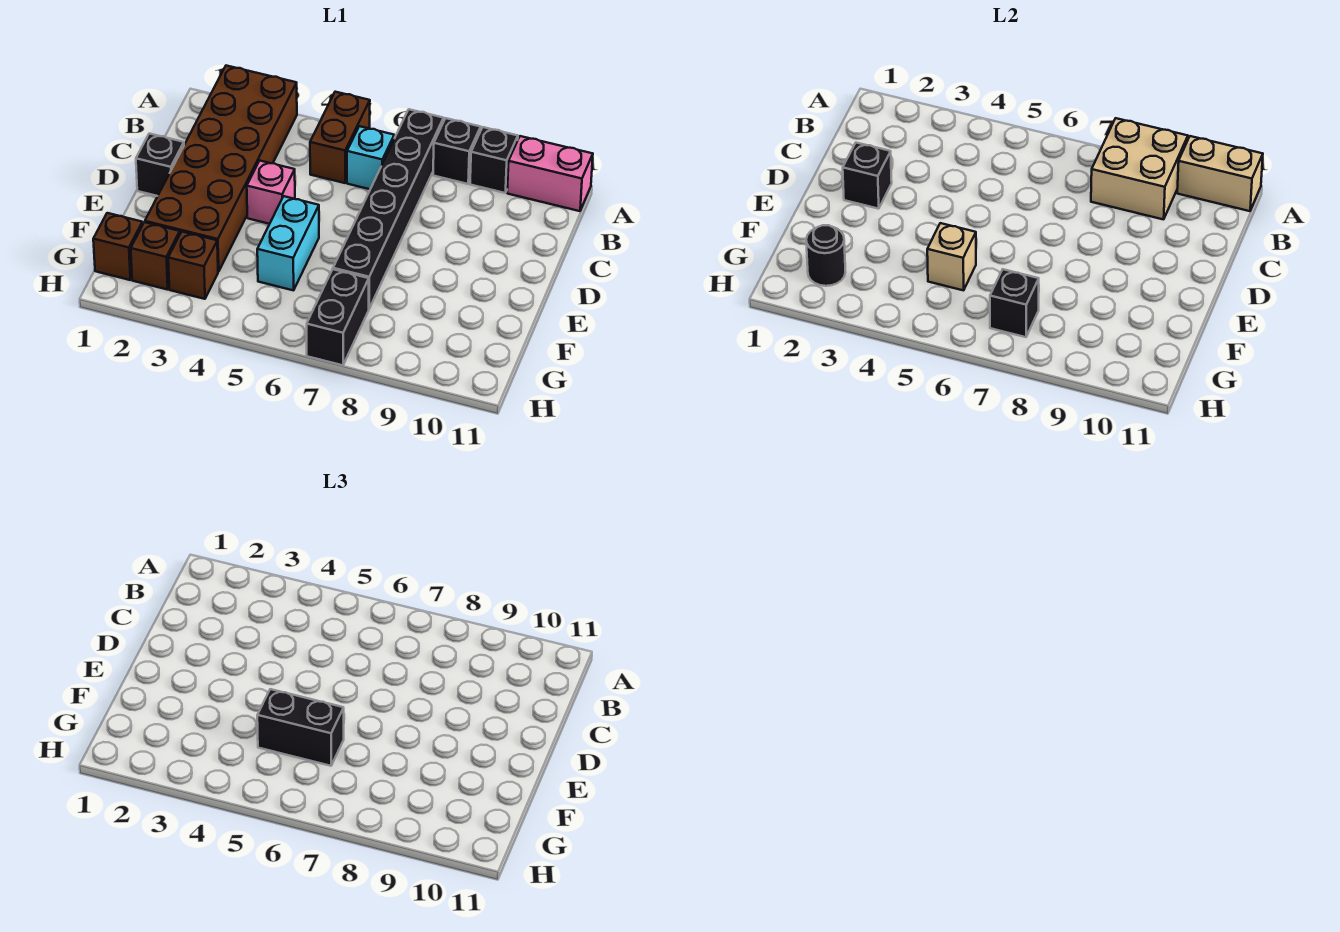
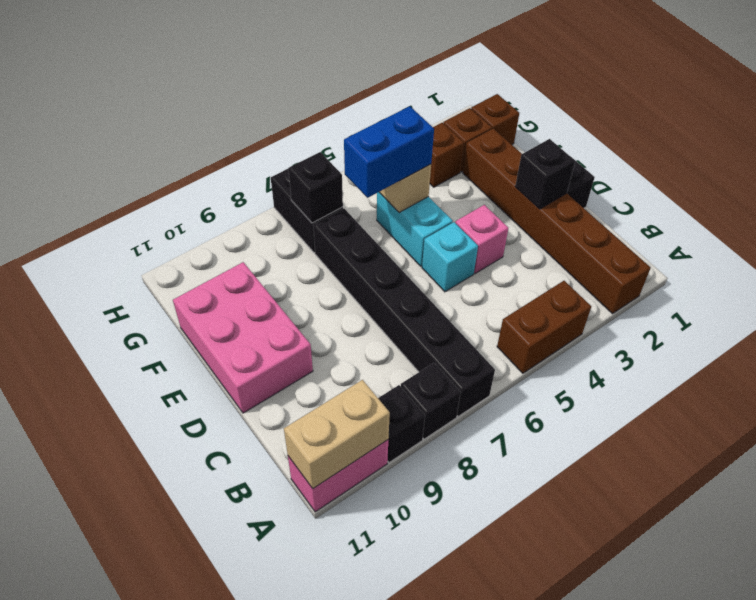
brown brick A2:F3 level 1 -> brown brick A2:F2 level 1
brown brick A5:B5 level 1 -> brown brick A4:A5 level 1
tan brick A8:B9 level 2 -> none
cyan brick B6 level 1 -> cyan brick D5 level 1
none -> pink brick D10:F11 level 1
black brick F5:F6 level 3 -> blue brick F5:F6 level 3
black round brick G2 level 2 -> none

